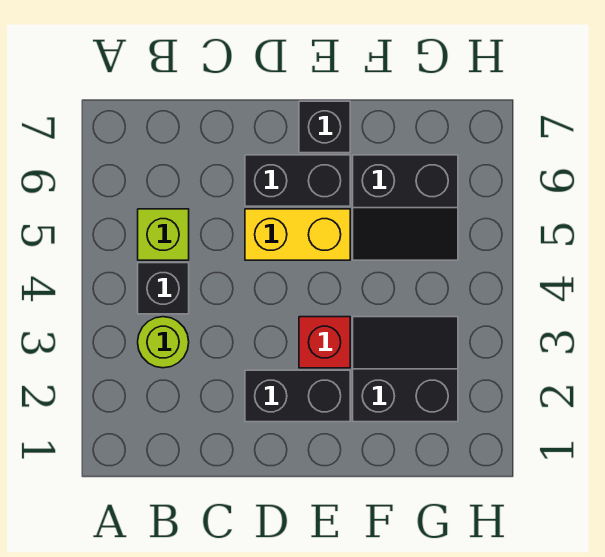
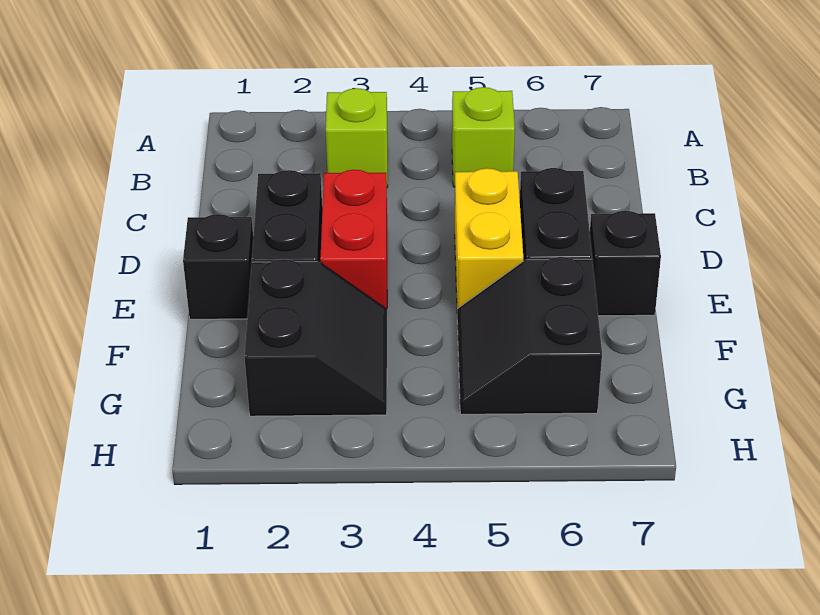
lime round brick B3 level 1 -> lime brick B3 level 1
black brick B4 level 1 -> black brick E1 level 1
red brick E3 level 1 -> red brick D3:E3 level 1

